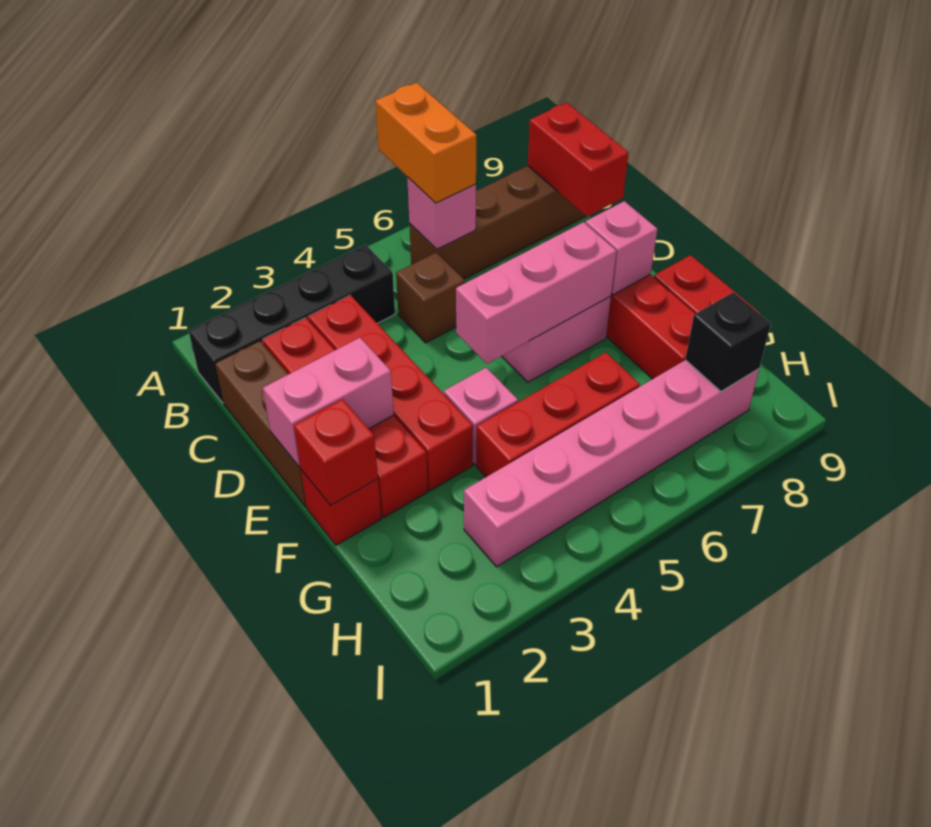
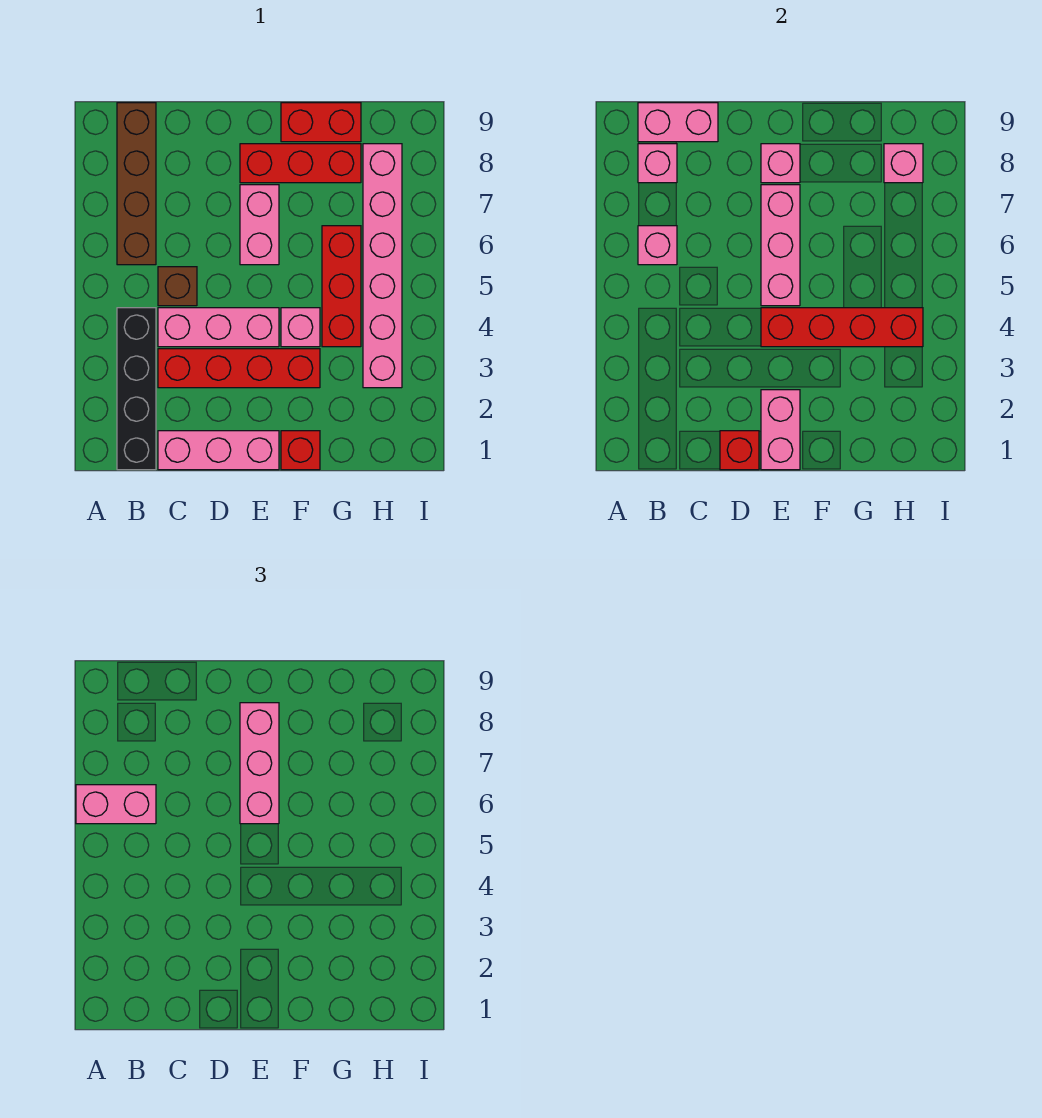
orange brick A6:B6 level 3 -> pink brick A6:B6 level 3
none -> pink brick B8 level 2
red brick B9:C9 level 2 -> pink brick B9:C9 level 2
brown brick C1:E1 level 1 -> pink brick C1:E1 level 1
red brick C2:F2 level 1 -> red brick E4:H4 level 2
none -> pink brick C4:E4 level 1
none -> pink brick E6:E8 level 3
red brick F1 level 2 -> red brick D1 level 2
black brick H8 level 2 -> pink brick H8 level 2

